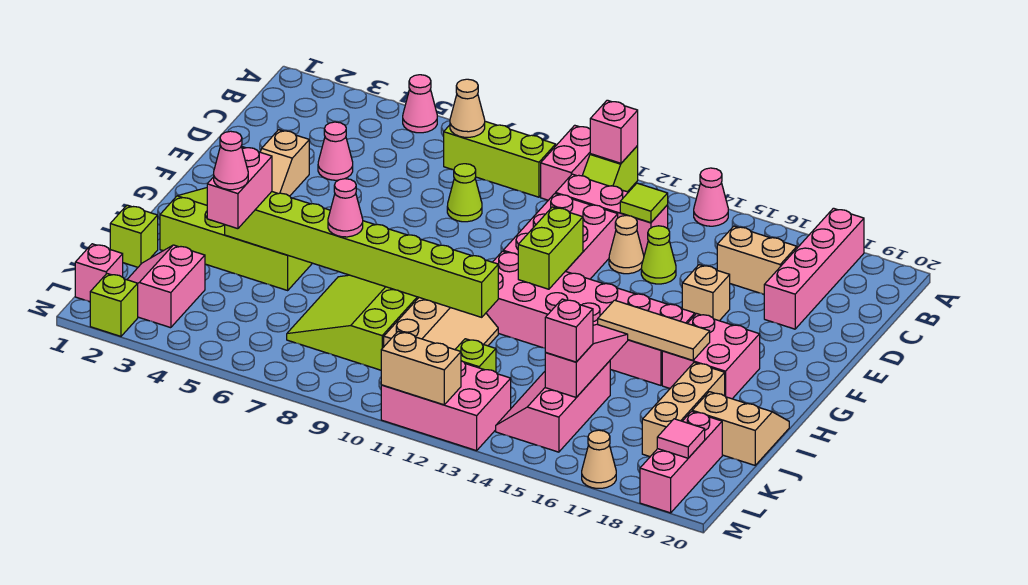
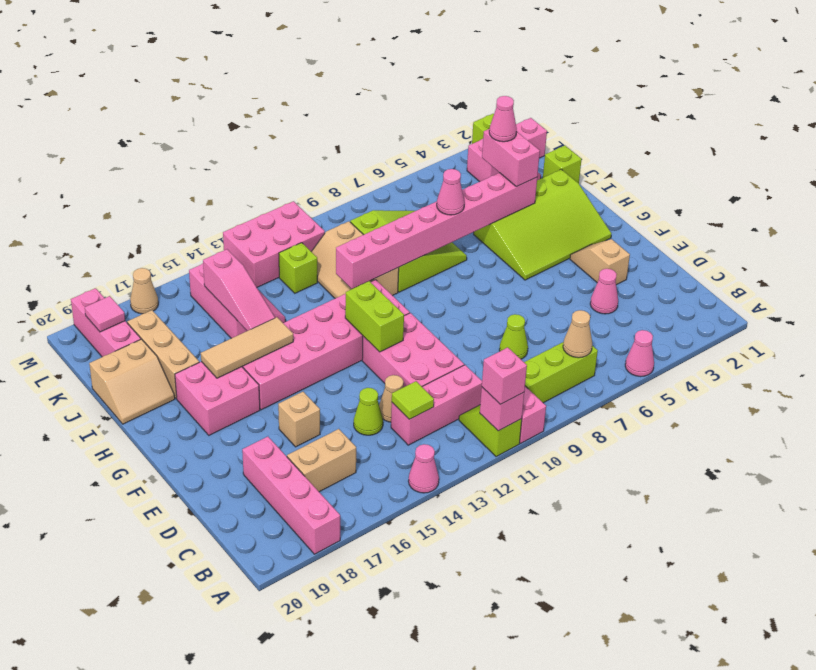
lime brick I4:I11 level 2 -> pink brick I4:I11 level 2
pink brick K15 level 3 -> pink brick A11 level 3
tan brick M11:M12 level 2 -> none

